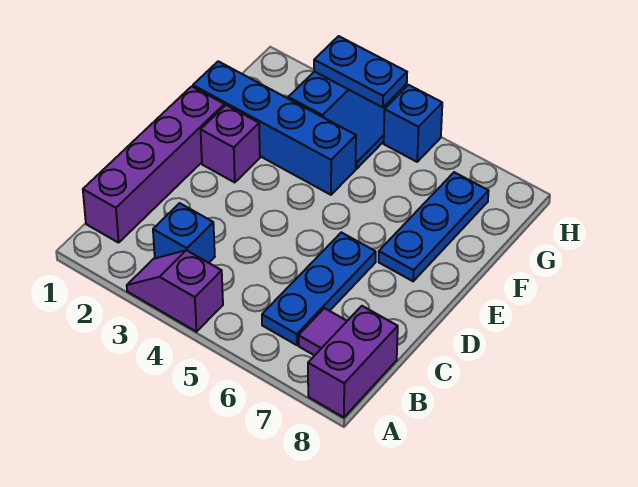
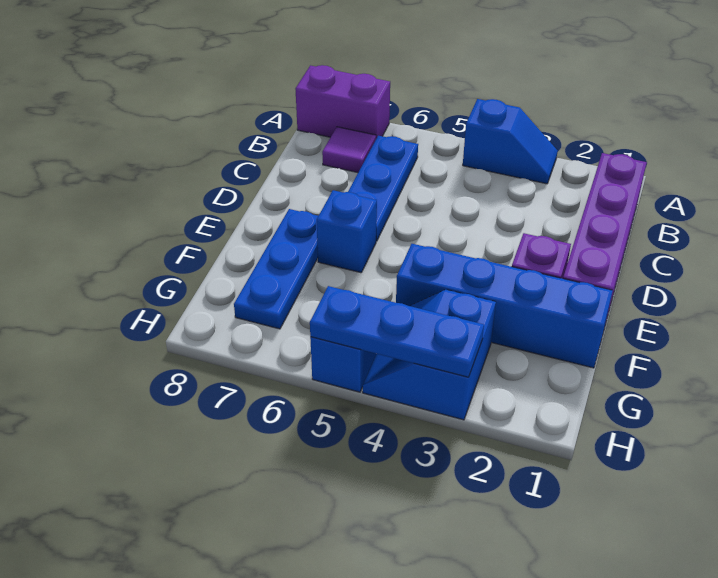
purple slope A3:A4 level 1 top 4 -> blue slope A3:A4 level 1 top 4
purple brick A8:B8 level 1 -> purple brick A7:A8 level 1
blue brick B3 level 1 -> blue brick E6 level 1
blue plate H3:H4 level 2 -> blue plate H3:H5 level 2

